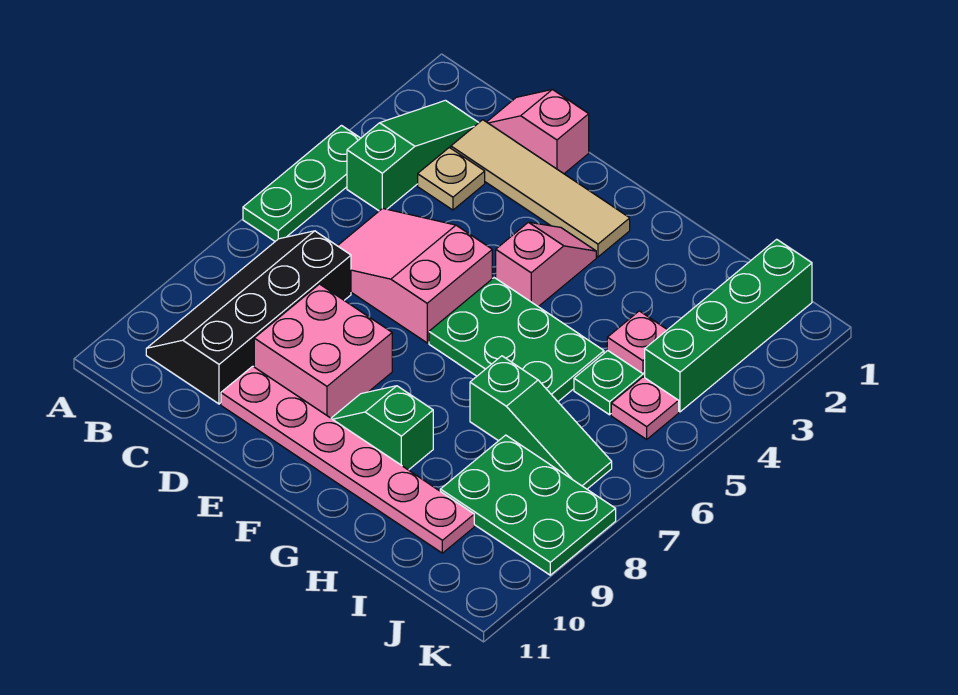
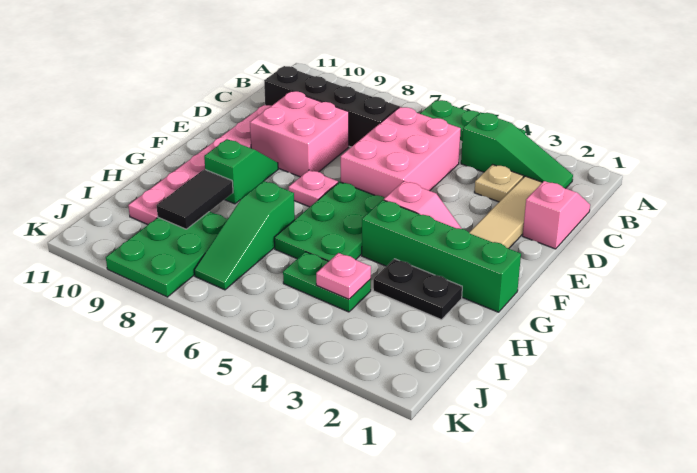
pink slope C5:E6 level 1 top E -> pink brick C5:E6 level 1
none -> black plate H2:H3 level 1
none -> black tile H9:I9 level 2
green brick J1:J4 level 1 -> green brick G1:G4 level 1
pink plate J5 level 1 -> pink plate F7 level 1

